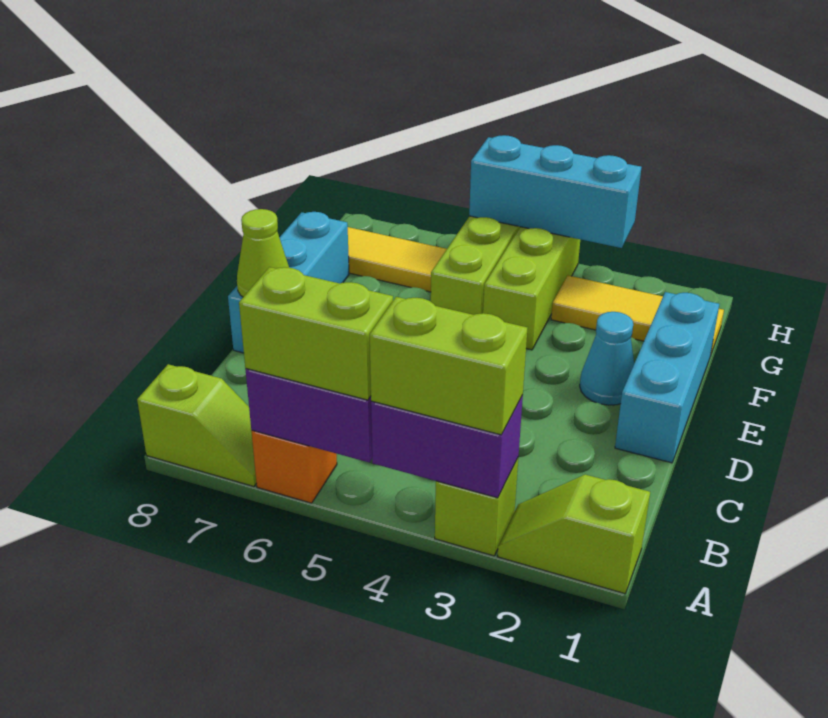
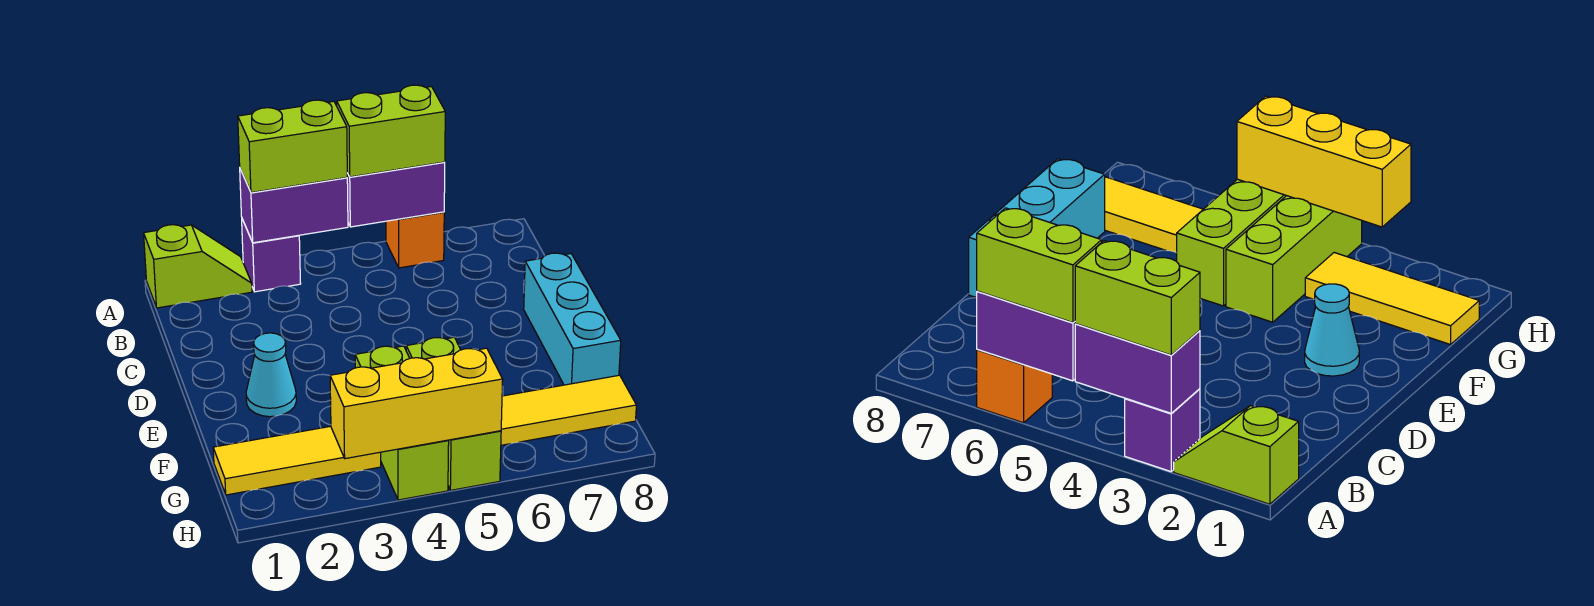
lime brick A3 level 1 -> purple brick A3 level 1
lime slope A7:A8 level 1 top 8 -> none
cyan brick D1:F1 level 1 -> none
lime cone D8 level 2 -> none
cyan brick H3:H5 level 2 -> yellow brick H3:H5 level 2

